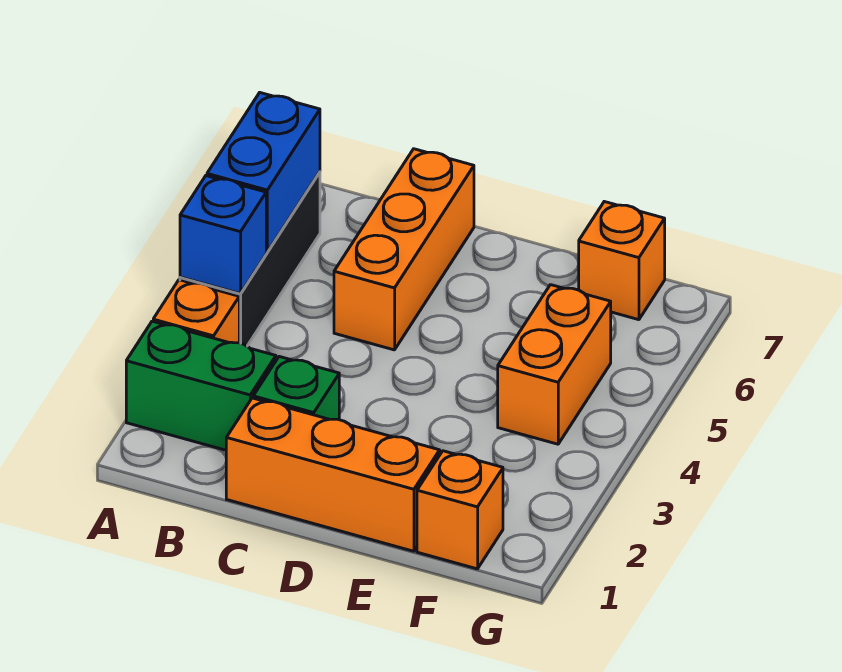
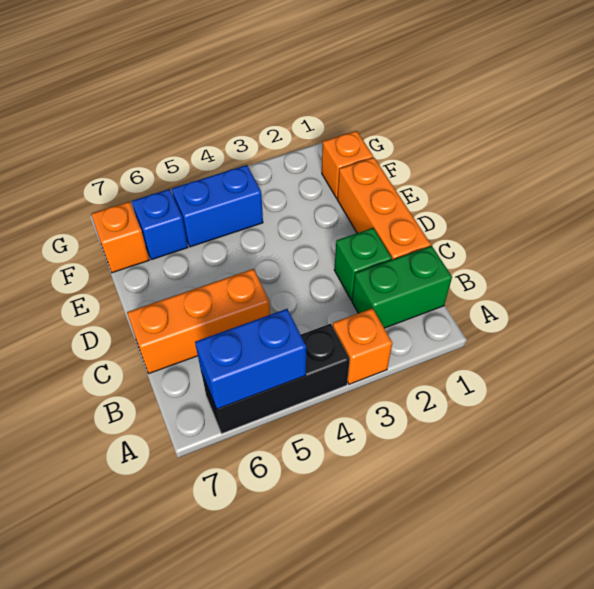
green brick A2:B2 level 1 -> green brick B1:B2 level 1
blue brick A4 level 2 -> blue brick F6 level 1
orange brick F4:F5 level 1 -> blue brick F4:F5 level 1

